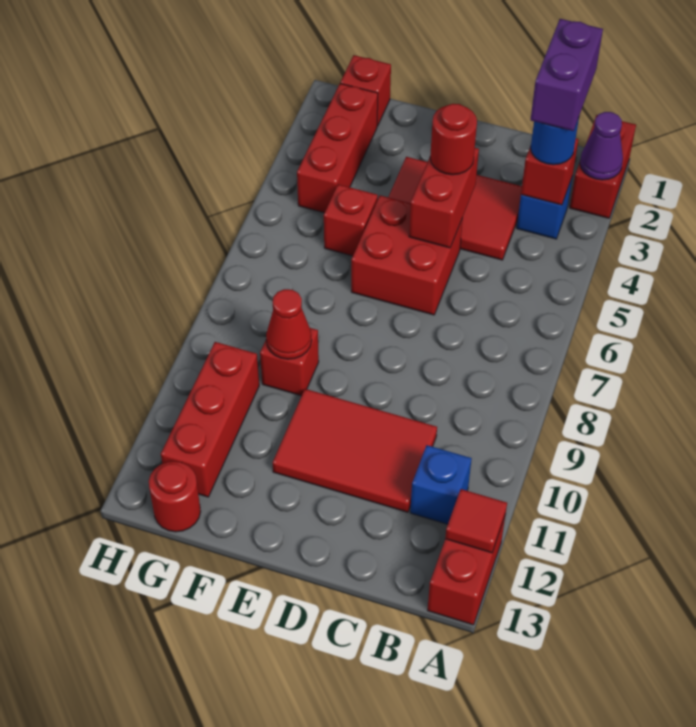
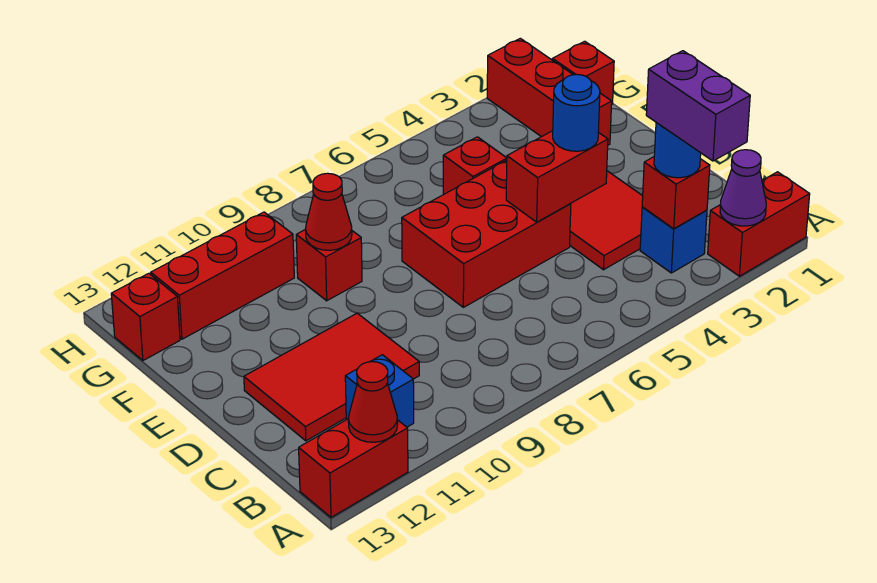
red tile A12 level 2 -> red cone A12 level 2
purple brick B2:B3 level 4 -> purple brick A3:B3 level 4
red tile C10:E11 level 1 -> red tile C10:D12 level 1
red round brick D4 level 3 -> blue round brick D4 level 3
red brick D5:E6 level 1 -> red brick D5:E7 level 1
red brick G2:G4 level 1 -> red brick F2:H2 level 1
red round brick G13 level 1 -> red brick G13 level 1

